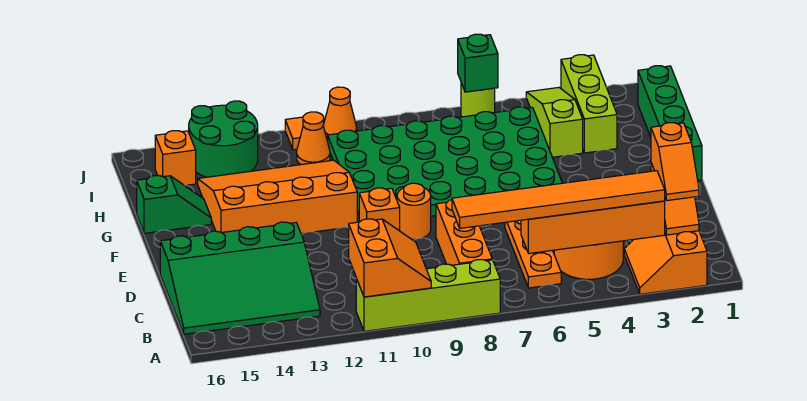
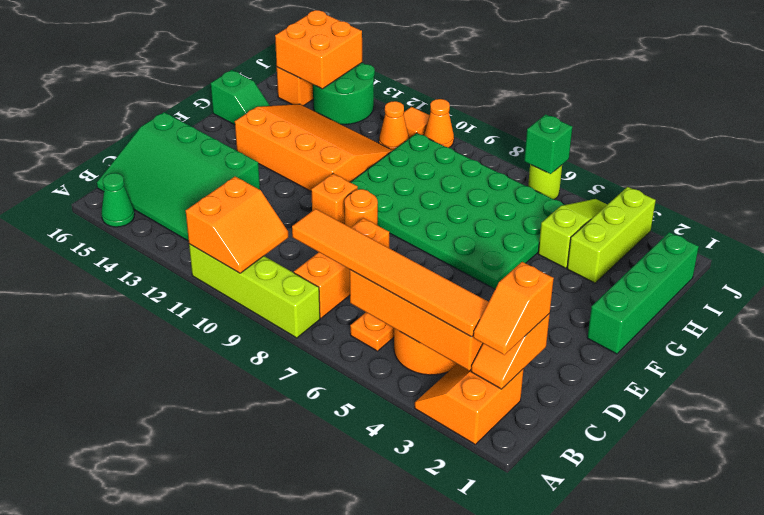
none -> green cone A15 level 1
none -> orange brick I14:J15 level 2

